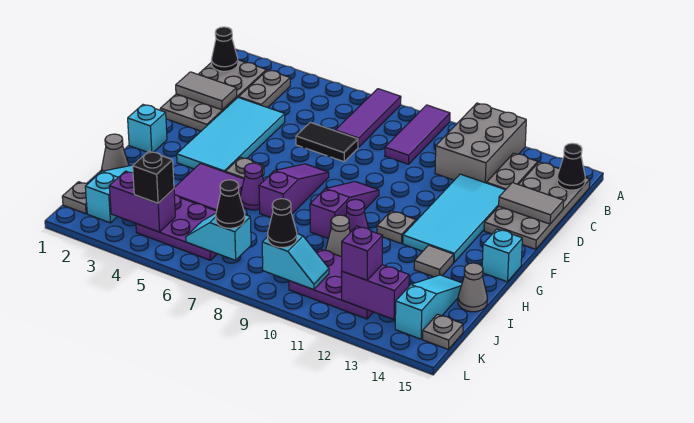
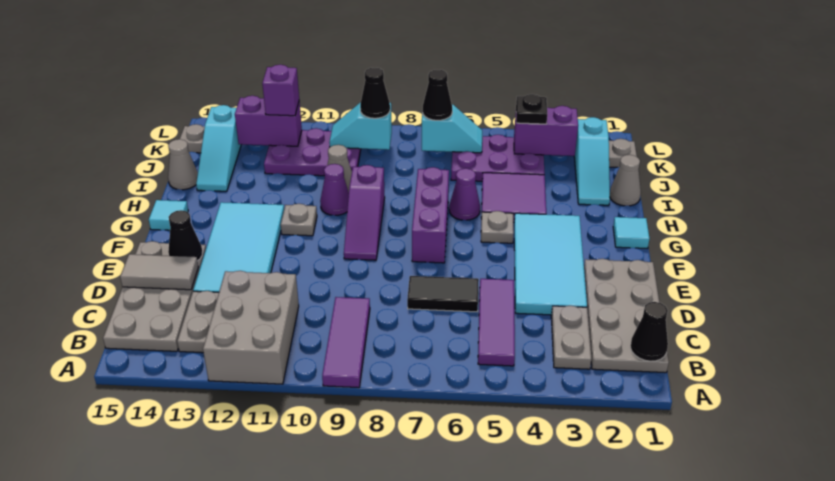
purple tile A7:C7 level 1 -> purple tile B5:D5 level 1
black cone B15 level 2 -> black cone E14 level 2
grey tile D1:D2 level 2 -> none
purple slope F7:H7 level 1 top H -> purple brick F7:H7 level 1
cyan brick G1 level 1 -> cyan tile G1 level 1
cyan brick G15 level 1 -> cyan tile G15 level 1
grey tile H13 level 1 -> none
black brick K4 level 3 -> black plate K4 level 3

